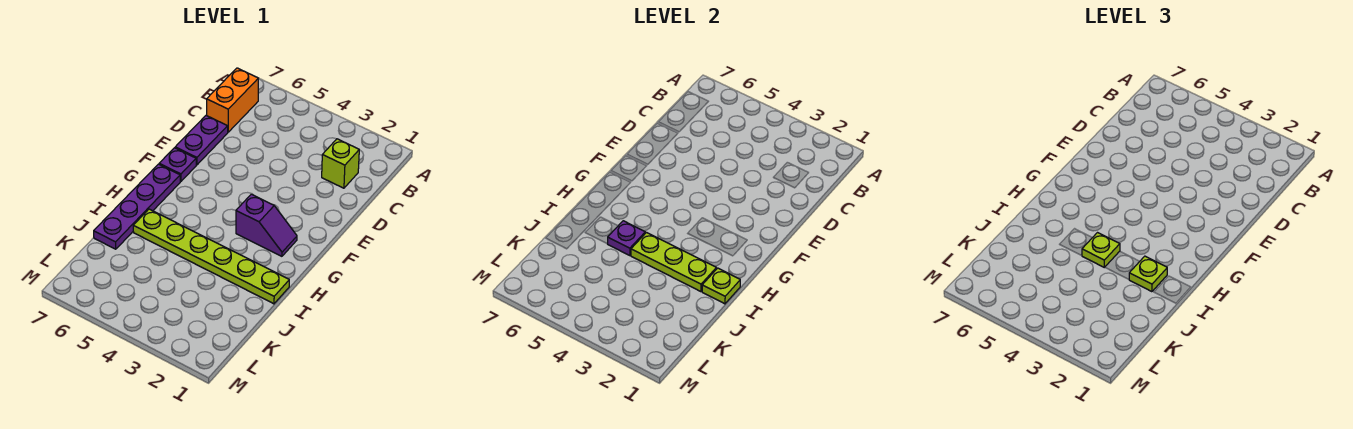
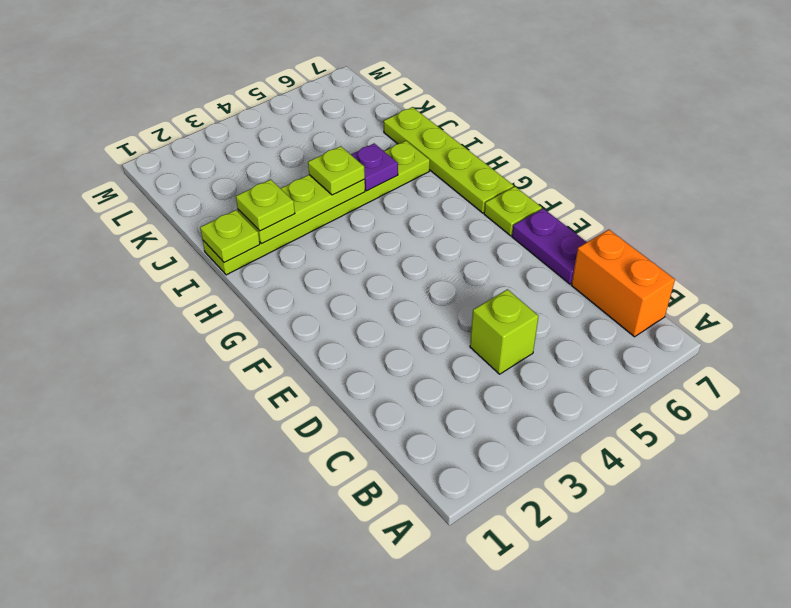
lime brick C2 level 1 -> lime brick C4 level 1
purple plate F7 level 1 -> lime plate F7 level 1
purple slope G2:G3 level 1 top 3 -> none
purple plate G7:J7 level 1 -> lime plate G7:J7 level 1

